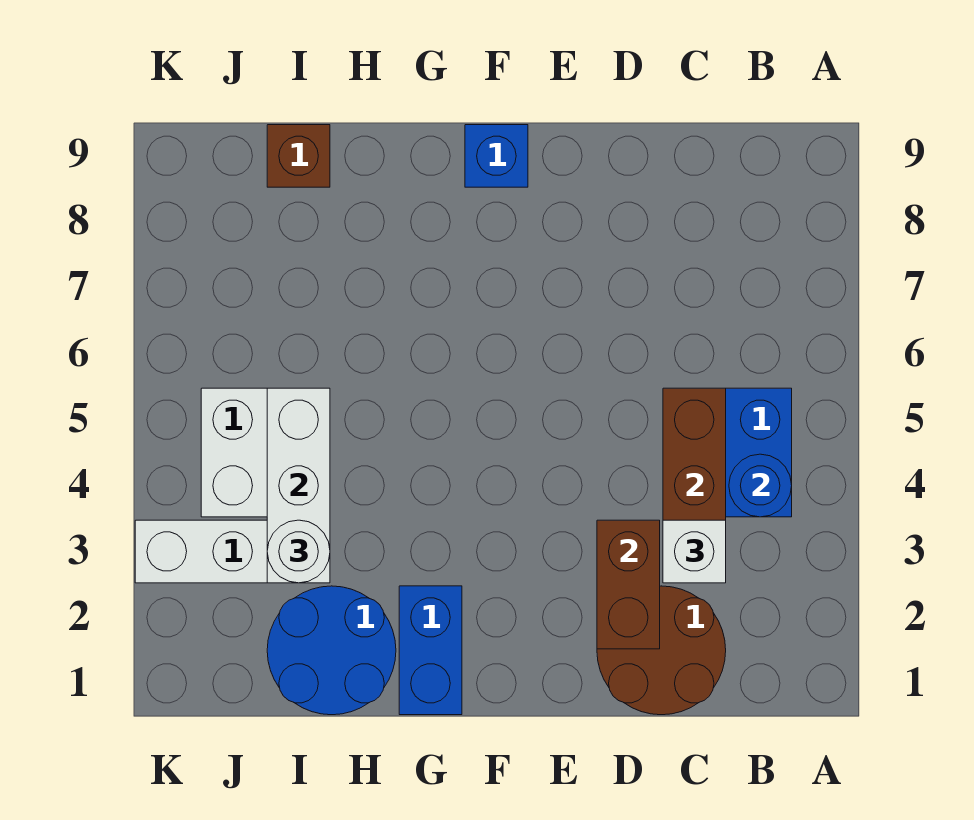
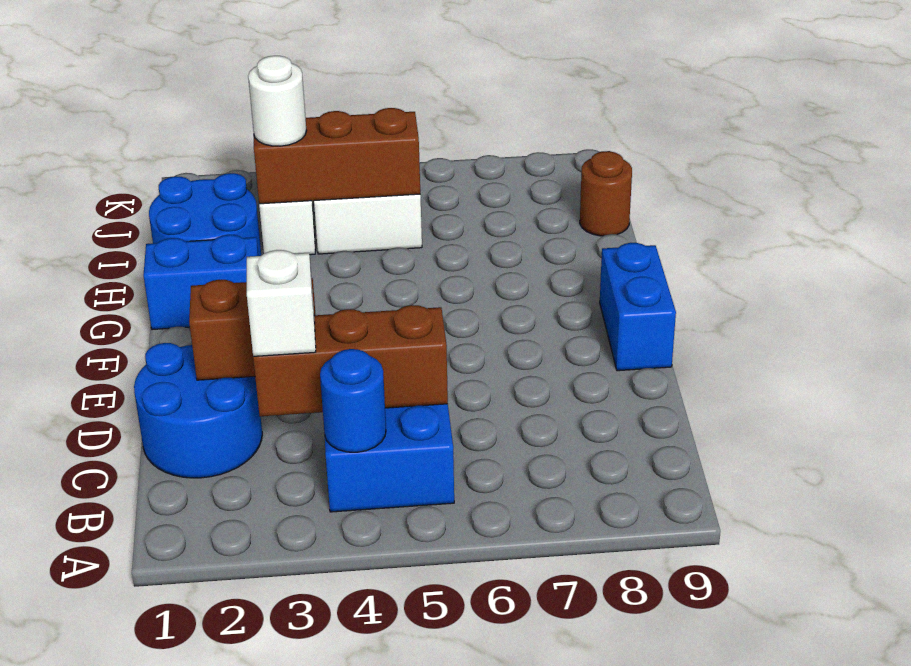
brown round brick C1:D2 level 1 -> blue round brick C1:D2 level 1
blue brick F9 level 1 -> blue brick E9:F9 level 1
white brick I3:I5 level 2 -> brown brick I3:I5 level 2
brown brick I9 level 1 -> brown round brick I9 level 1

